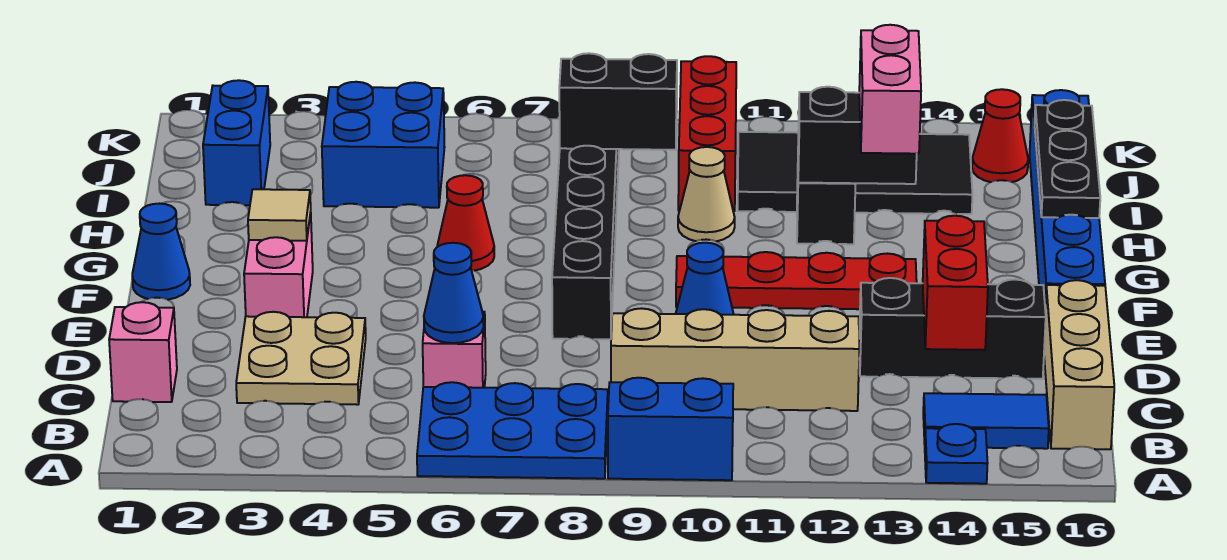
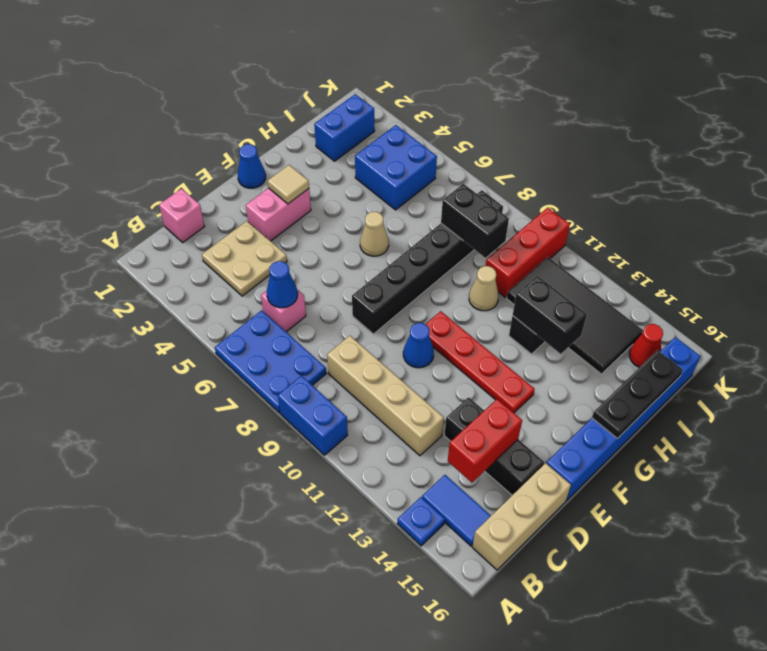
red cone G6 level 1 -> tan cone G6 level 1
pink brick G13:H13 level 3 -> none

